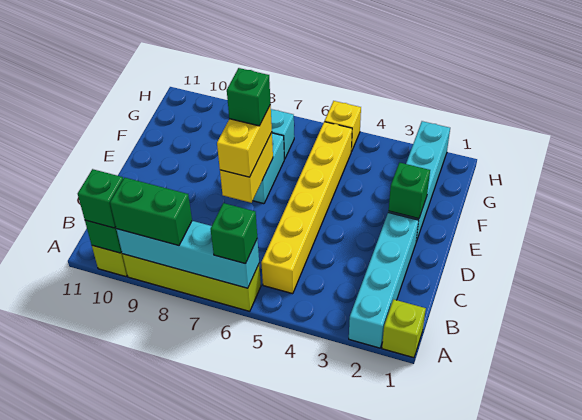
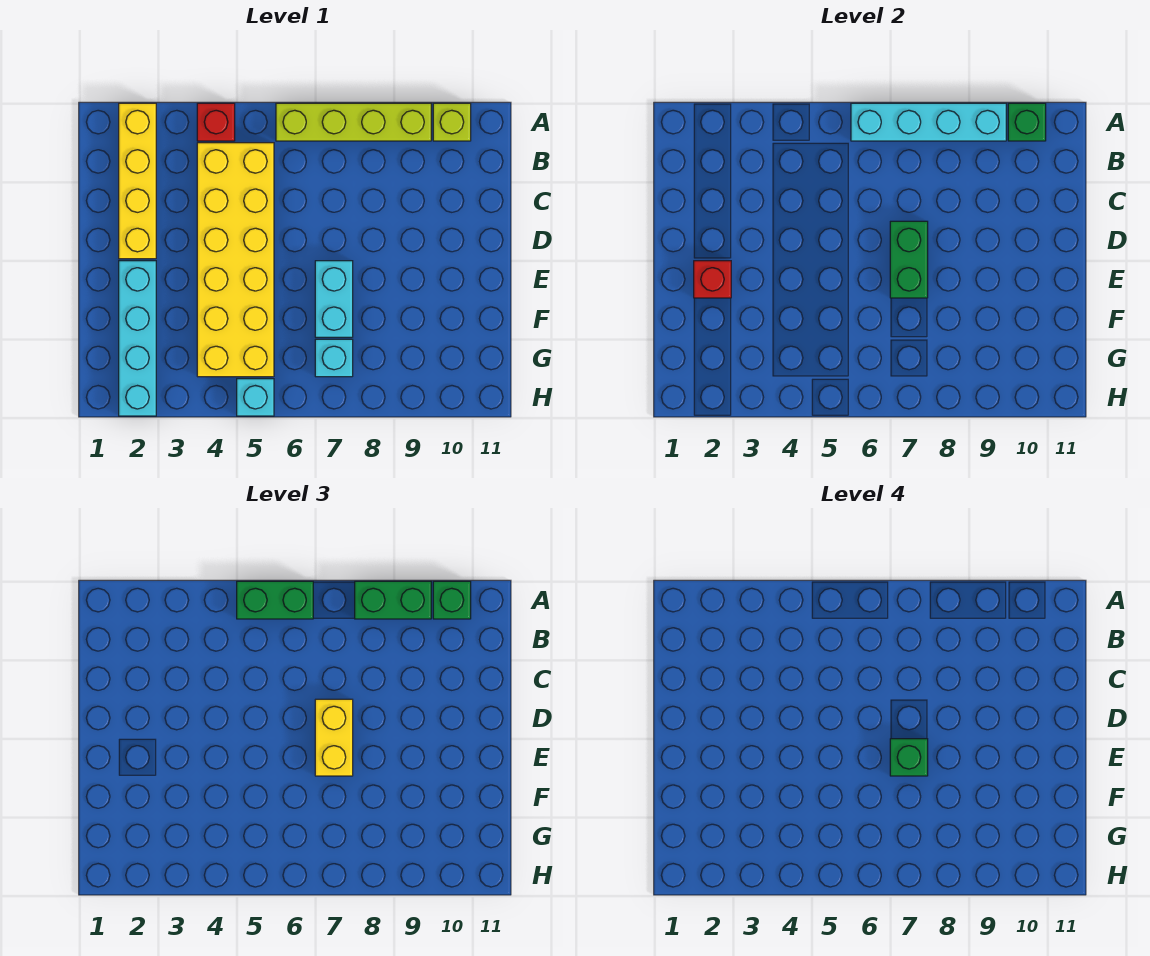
lime brick A1 level 1 -> none
cyan brick A2:D2 level 1 -> yellow brick A2:D2 level 1
none -> red brick A4 level 1
green brick A6 level 3 -> green brick A5:A6 level 3
yellow brick B5:G5 level 1 -> yellow brick B4:G5 level 1
yellow brick D7:E7 level 2 -> green brick D7:E7 level 2
green brick E2 level 2 -> red brick E2 level 2
yellow brick H5 level 1 -> cyan brick H5 level 1

